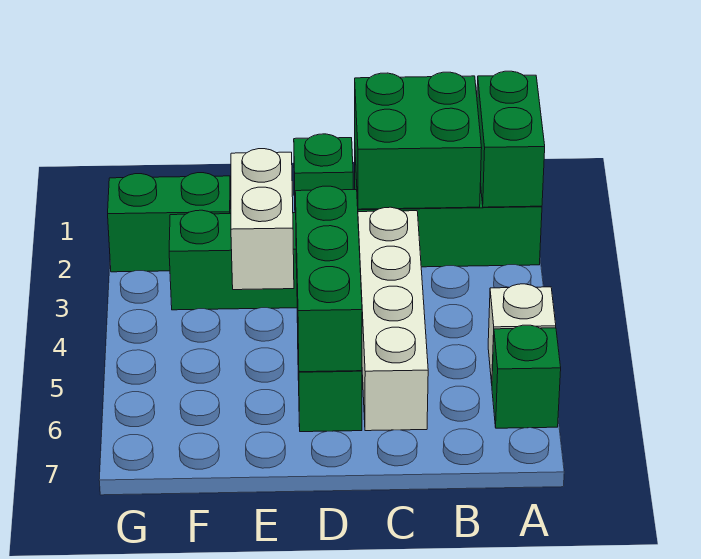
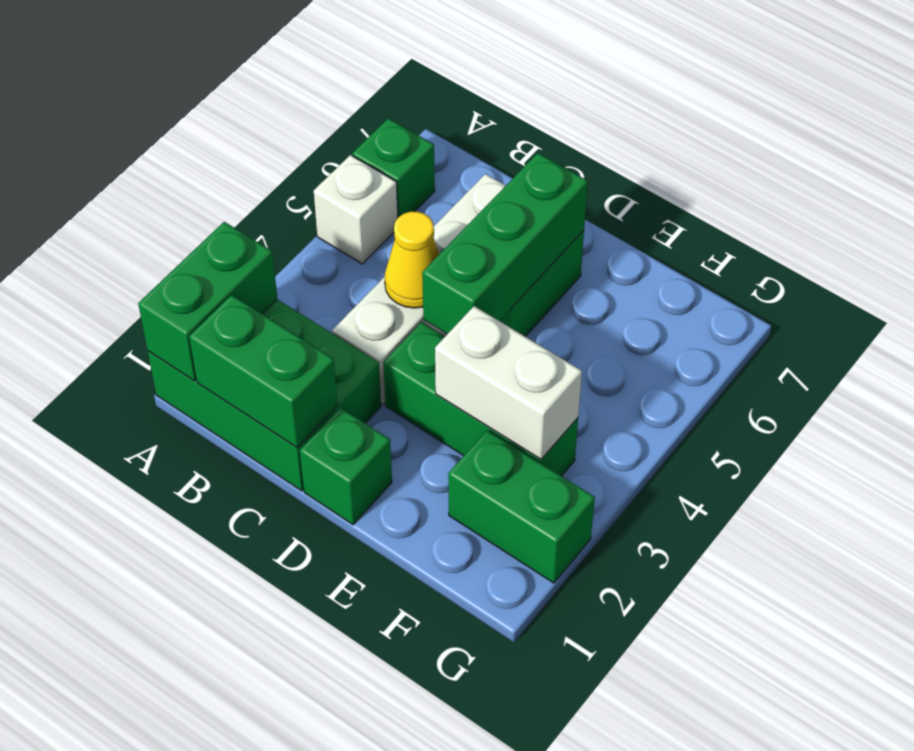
green brick B1:C2 level 2 -> green brick B1:C1 level 2
none -> yellow cone C4 level 2
white brick E3:E4 level 2 -> white brick E3:F3 level 2

